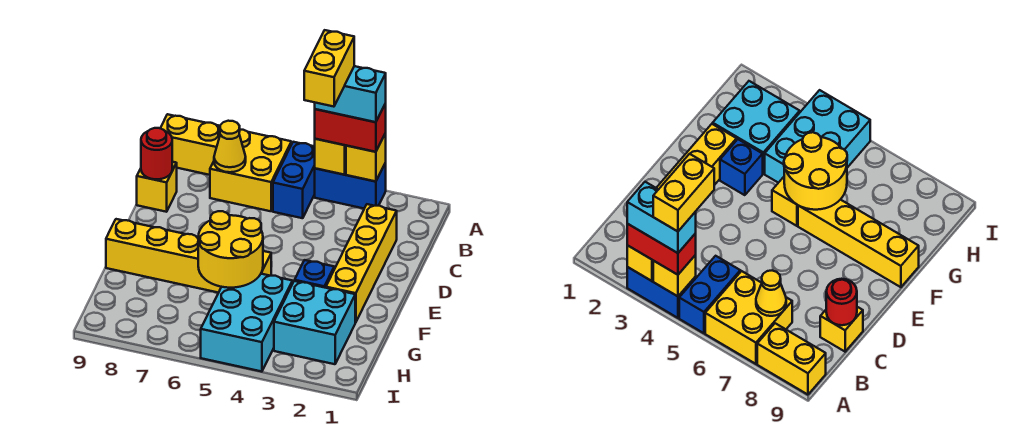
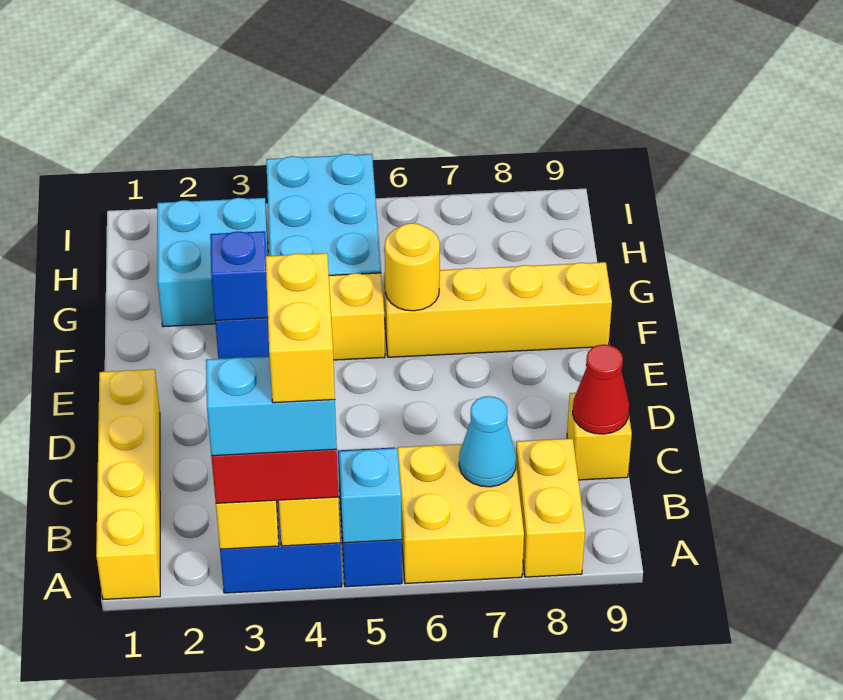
none -> cyan brick A5 level 2
yellow brick A8:A9 level 1 -> yellow brick A8:B8 level 1
yellow cone B7 level 2 -> cyan cone B7 level 2
yellow brick C2:F2 level 1 -> yellow brick A1:D1 level 1
red round brick C9 level 2 -> red cone C9 level 2
none -> blue brick F3 level 2
yellow round brick F5:G6 level 2 -> yellow round brick F6 level 2

